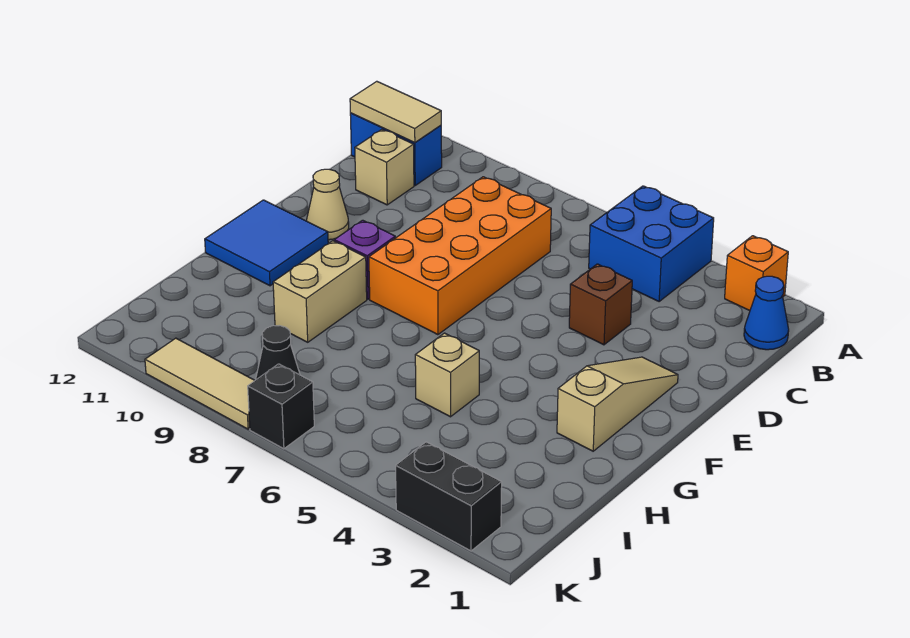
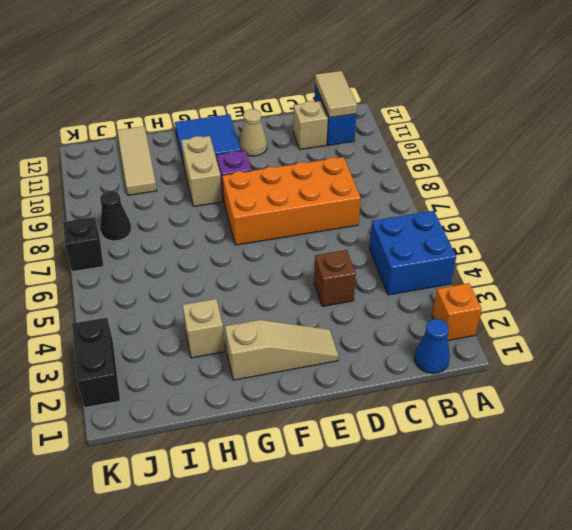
tan brick G9:H9 level 1 -> tan brick G9:G10 level 1
tan brick H5 level 1 -> tan brick H3 level 1
tan tile K8:K10 level 1 -> tan tile I10:I12 level 1

